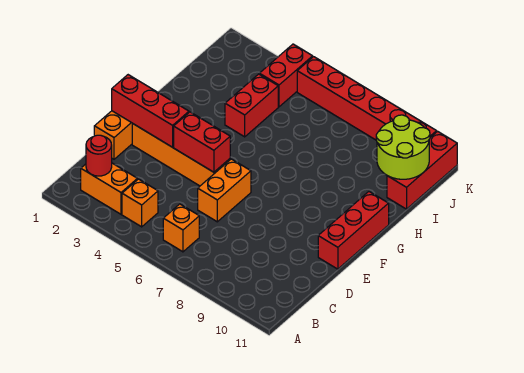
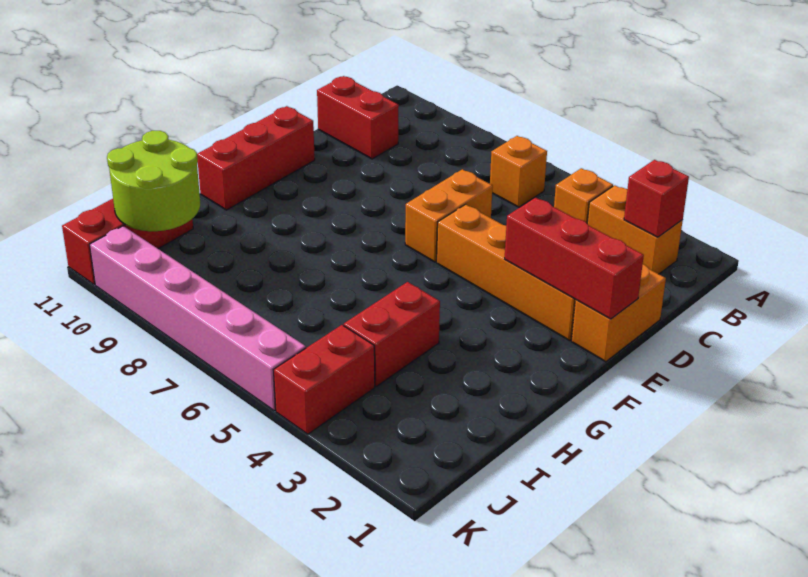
red round brick B2 level 2 -> red brick B2 level 2
red brick E4:E5 level 2 -> red brick C10:C11 level 1
red brick K5:K10 level 1 -> pink brick K5:K10 level 1

